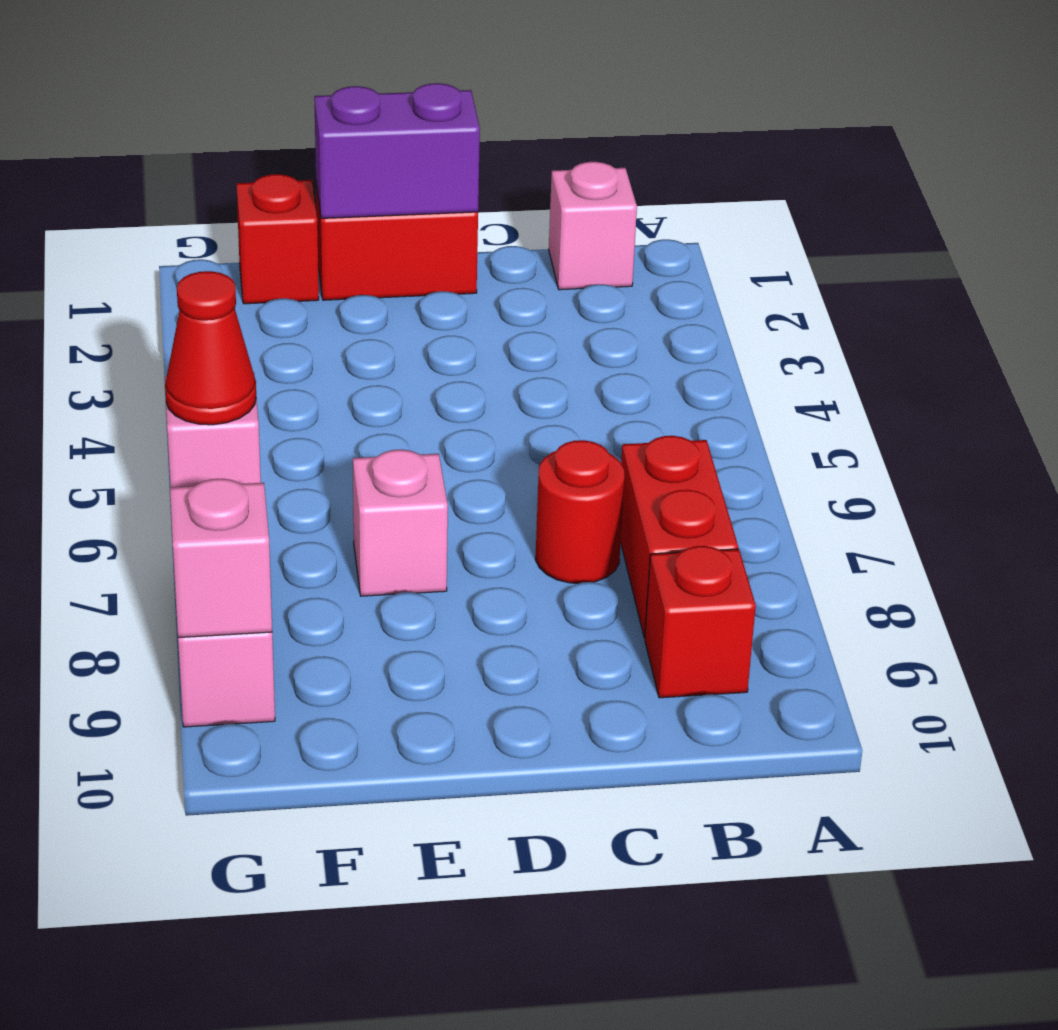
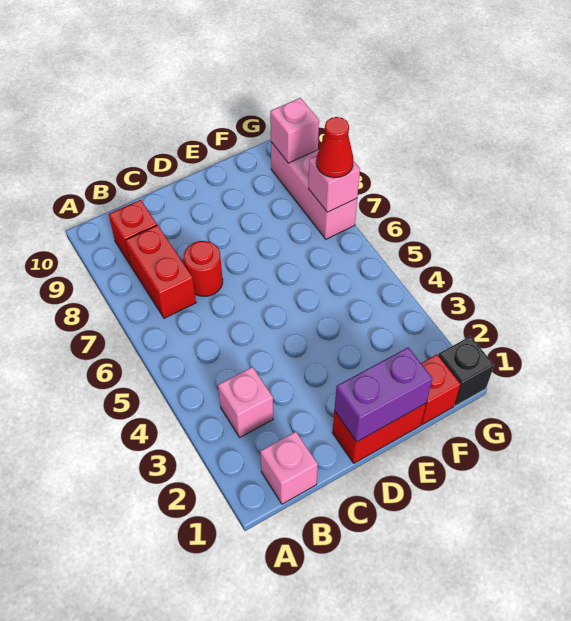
pink brick E7 level 1 -> pink brick B3 level 1
none -> black brick G1 level 1

